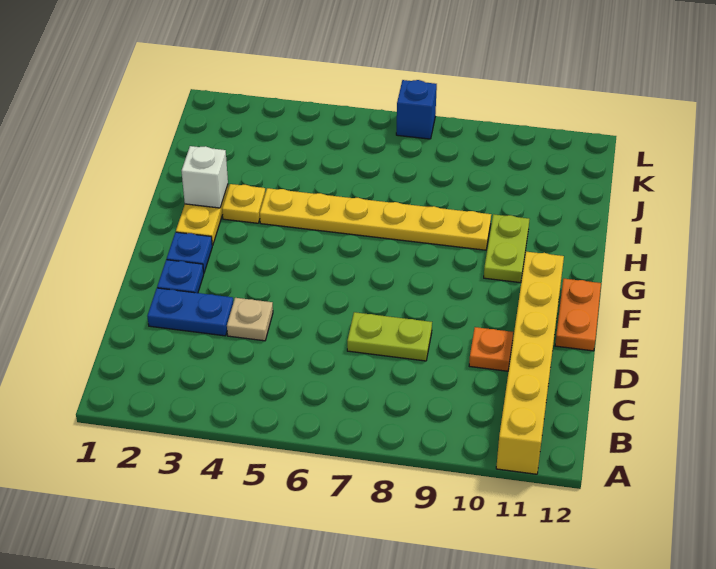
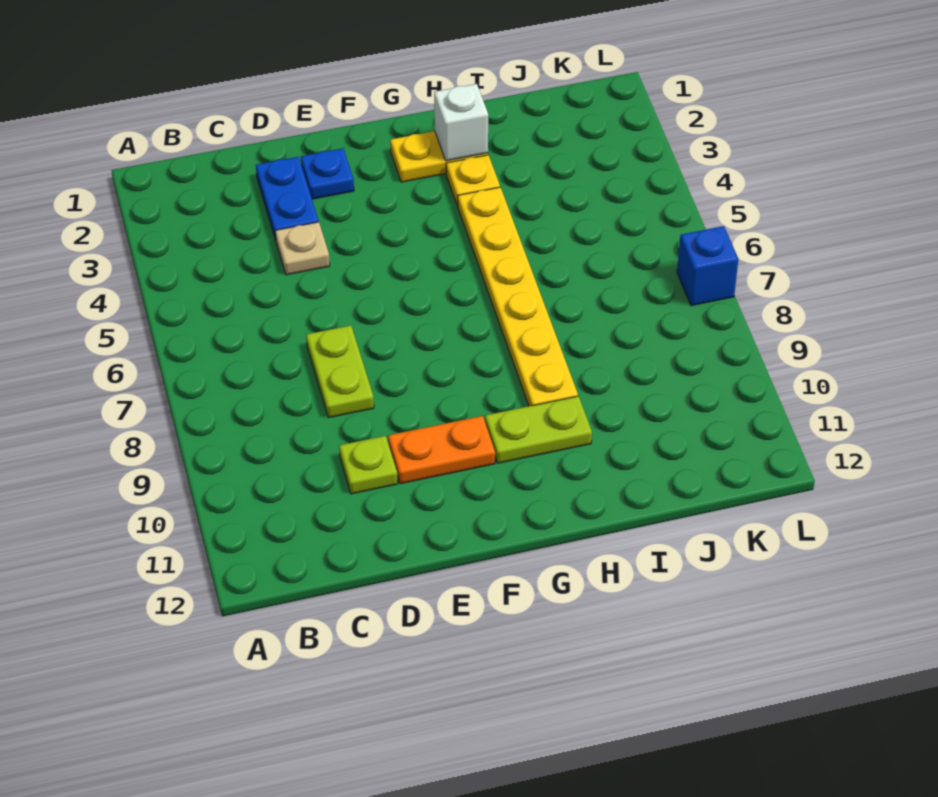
yellow brick A11:F11 level 1 -> none
orange plate D10 level 1 -> lime plate D10 level 1
orange plate E12:F12 level 1 -> orange plate E10:F10 level 1
blue plate F2 level 1 -> none

